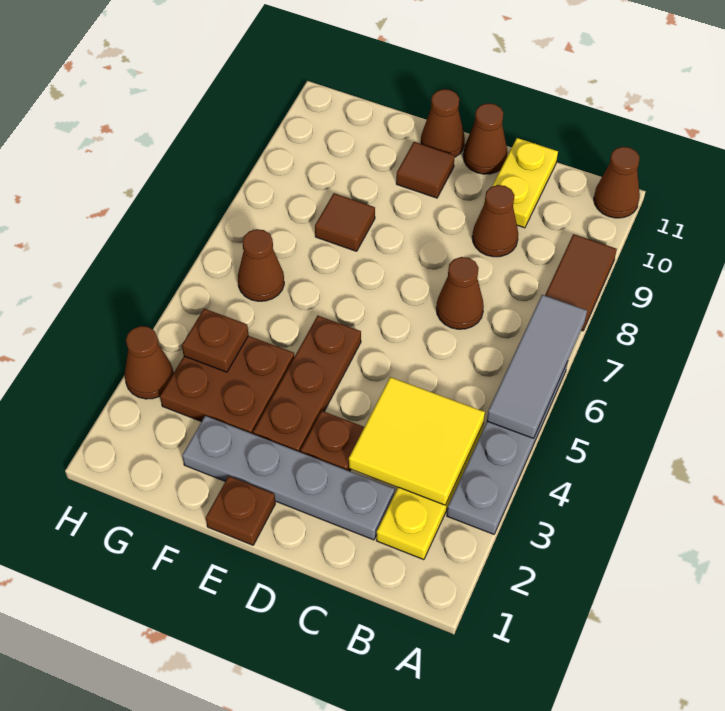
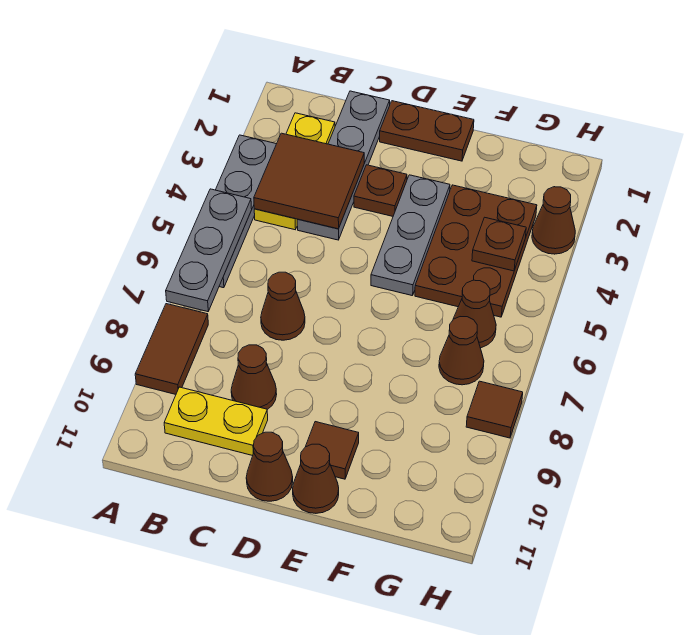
grey tile A5:A7 level 2 -> grey plate A5:A7 level 2
brown cone A11 level 1 -> brown cone G7 level 1
yellow tile B3:C4 level 2 -> brown tile B3:C4 level 2
grey plate C2:F2 level 1 -> grey plate C1:C4 level 1
yellow plate C10:C11 level 1 -> yellow plate B10:C10 level 1
brown plate E1 level 1 -> brown plate D1:E1 level 1
brown plate E3:E5 level 1 -> grey plate E3:E5 level 1
brown plate F3:G4 level 1 -> brown plate F3:G5 level 1
brown tile F8 level 1 -> brown tile H8 level 1

